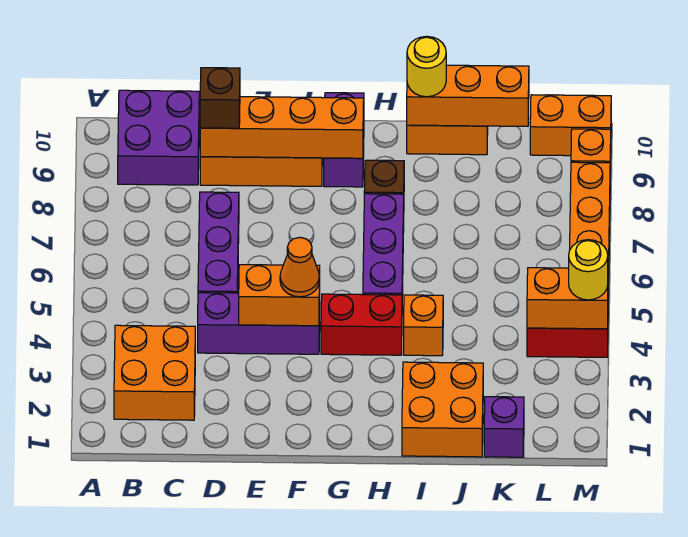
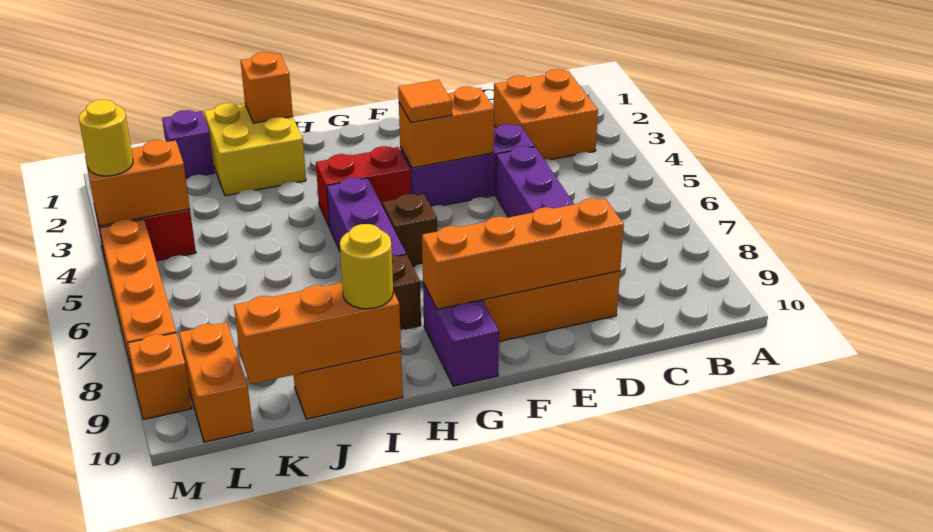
purple brick B9:C10 level 1 -> none
brown brick D9 level 3 -> brown brick G6 level 1
orange cone F4 level 3 -> orange tile F4 level 3
orange brick I1:J2 level 1 -> yellow brick I1:J2 level 1
orange brick I4 level 1 -> orange brick I1 level 2
orange brick L10:M10 level 1 -> orange brick L9:L10 level 1

